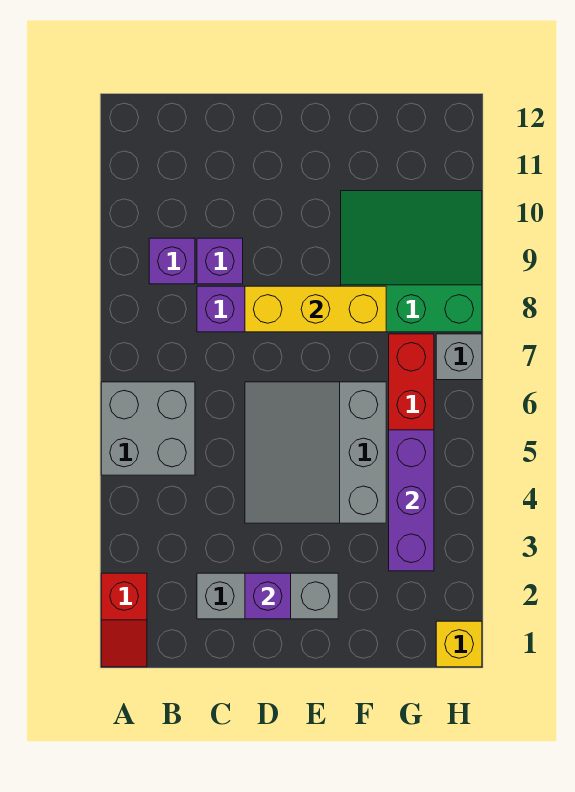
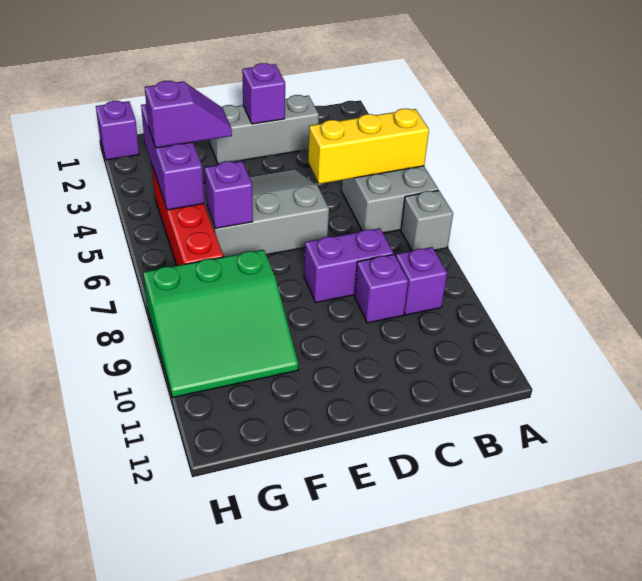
red slope A1:A2 level 1 top 2 -> none
grey slope D4:F6 level 1 top F -> grey slope D4:F6 level 1 top 6
yellow brick D8:F8 level 2 -> yellow brick A5:C5 level 2
none -> purple slope F4:G4 level 3 top G
none -> purple brick F6 level 2
yellow brick H1 level 1 -> purple brick H1 level 1
grey brick H7 level 1 -> grey brick A7 level 1

